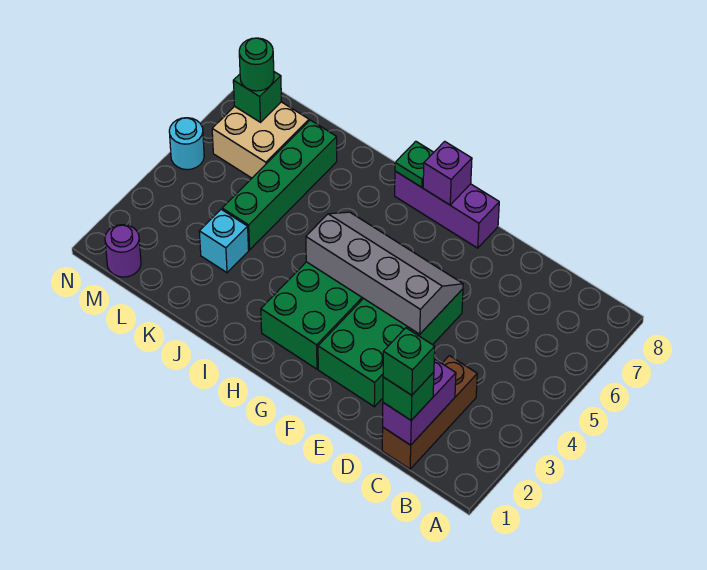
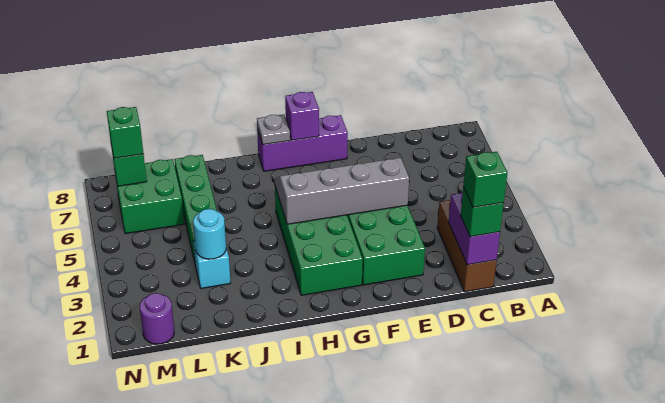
green plate H8 level 2 -> grey plate H8 level 2
tan brick L6:M7 level 1 -> green brick L6:M7 level 1
green round brick M7 level 3 -> green brick M7 level 3
cyan round brick N5 level 1 -> cyan round brick K3 level 2

